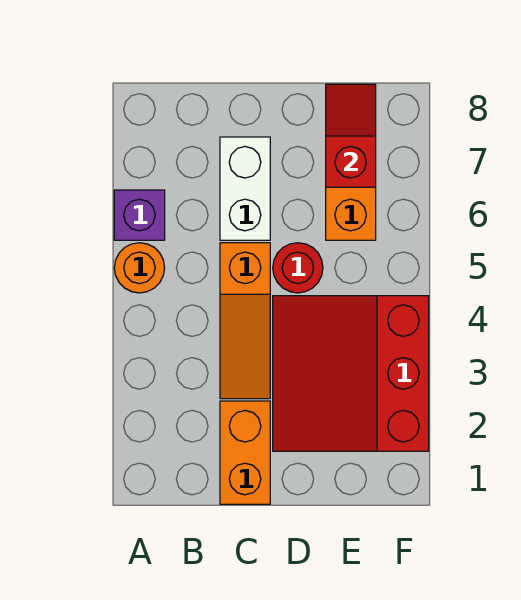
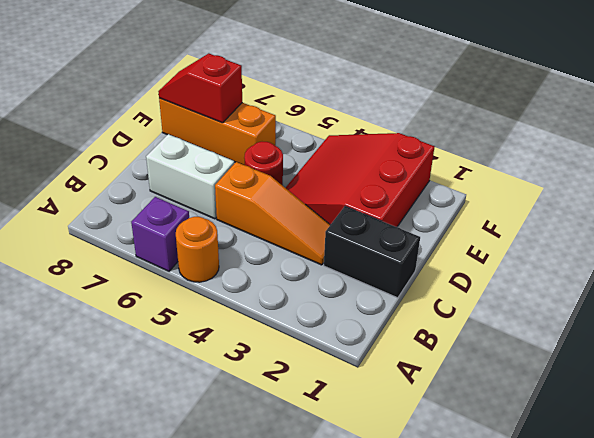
orange brick C1:C2 level 1 -> black brick C1:C2 level 1
red slope D2:F4 level 1 top F -> red slope D2:F4 level 1 top 2

